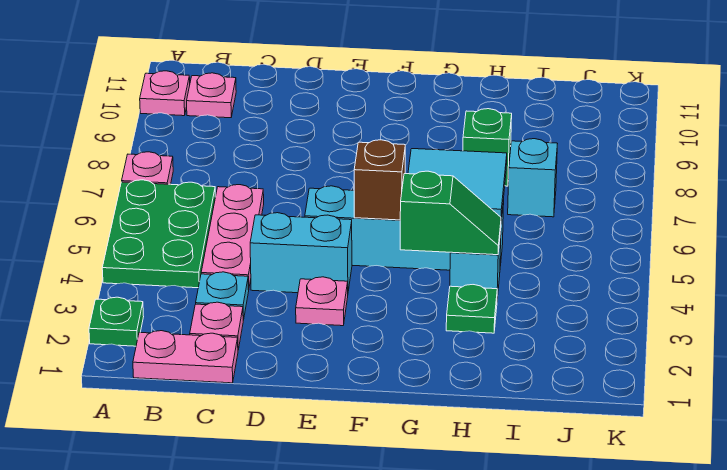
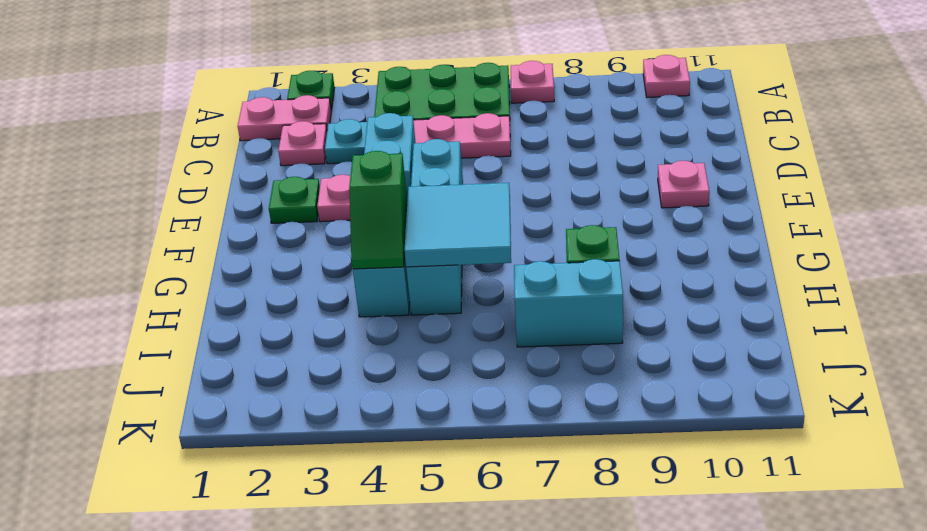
pink plate B1:C1 level 1 -> pink plate B1:B2 level 1
pink plate B10 level 1 -> pink plate E10 level 1
brown brick F5 level 2 -> none
green plate H3 level 1 -> green plate E2 level 1
cyan brick I7 level 1 -> cyan brick I7:I8 level 1

